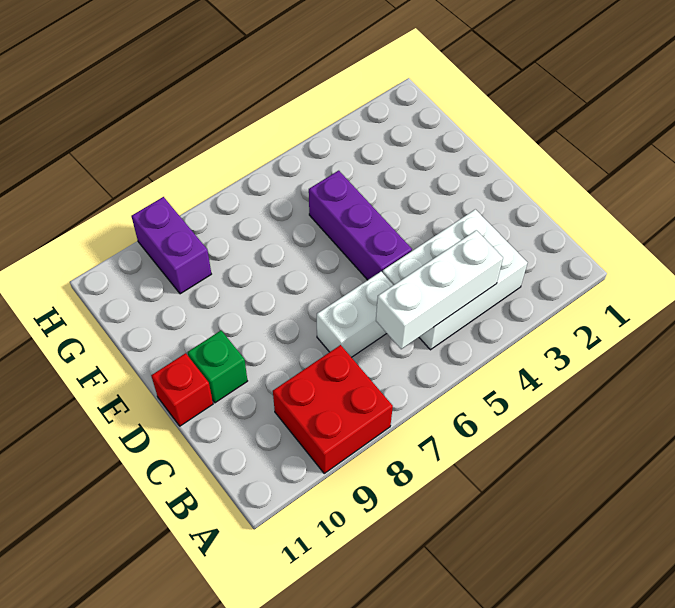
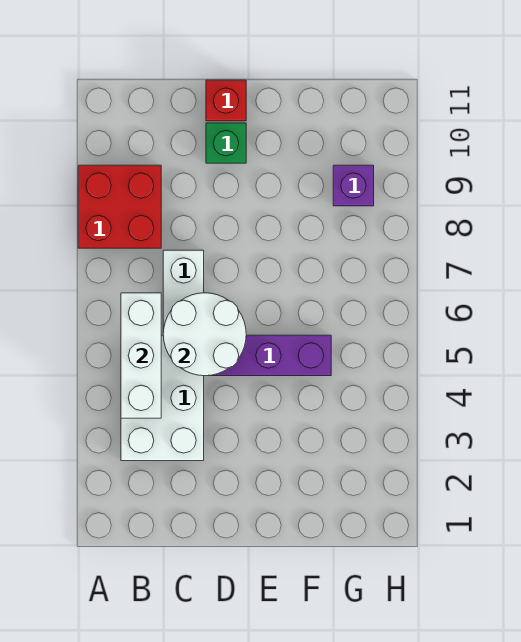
none -> white round brick C5:D6 level 2
purple brick G9:H9 level 1 -> purple brick G9 level 1

